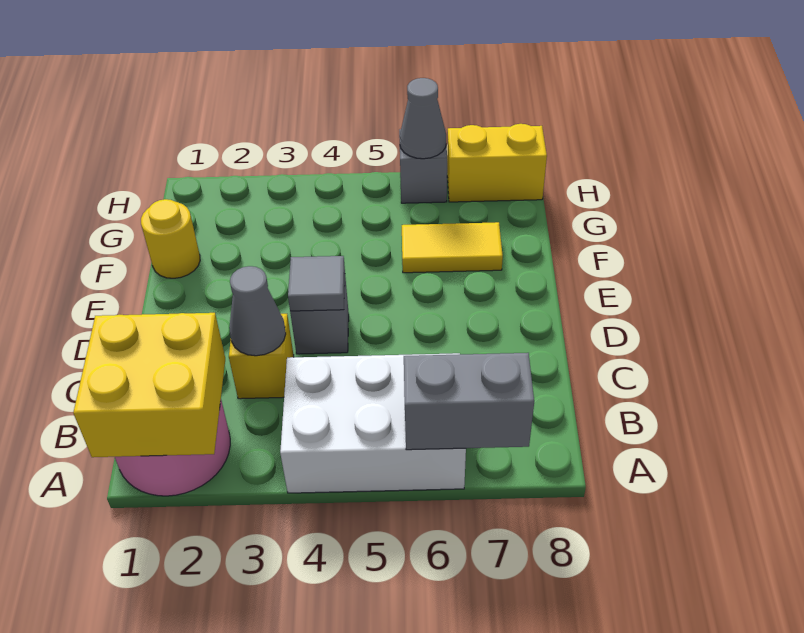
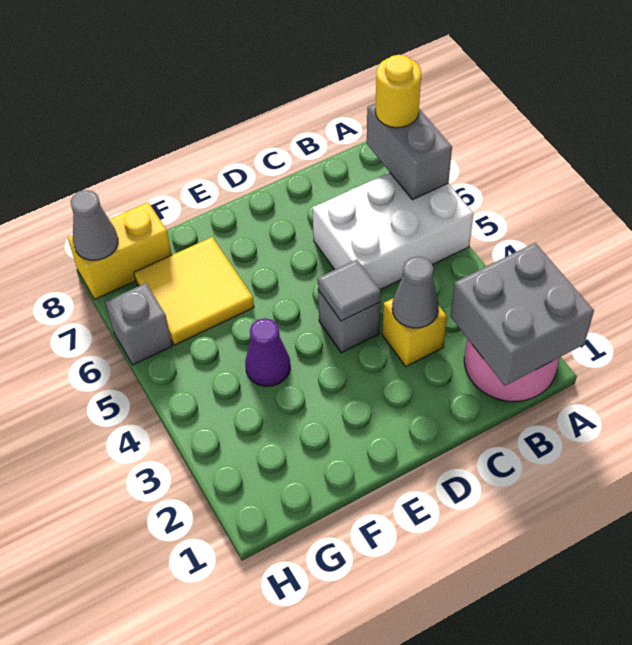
yellow brick A1:B2 level 2 -> grey brick A1:B2 level 2
white brick A4:B6 level 1 -> white brick A5:C6 level 1
yellow round brick F1 level 1 -> yellow round brick A7 level 3
none -> purple cone F4 level 1
yellow tile F6:F7 level 1 -> yellow tile F6:G7 level 1
grey cone H6 level 2 -> grey cone H8 level 2
yellow brick H7:H8 level 1 -> yellow brick G8:H8 level 1

